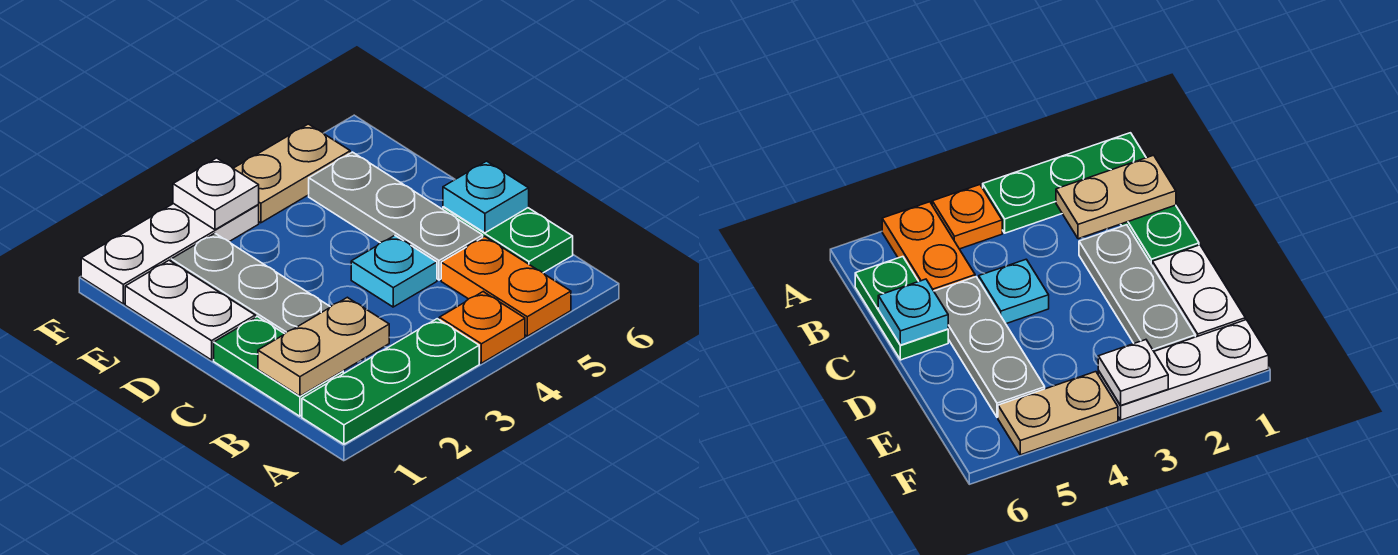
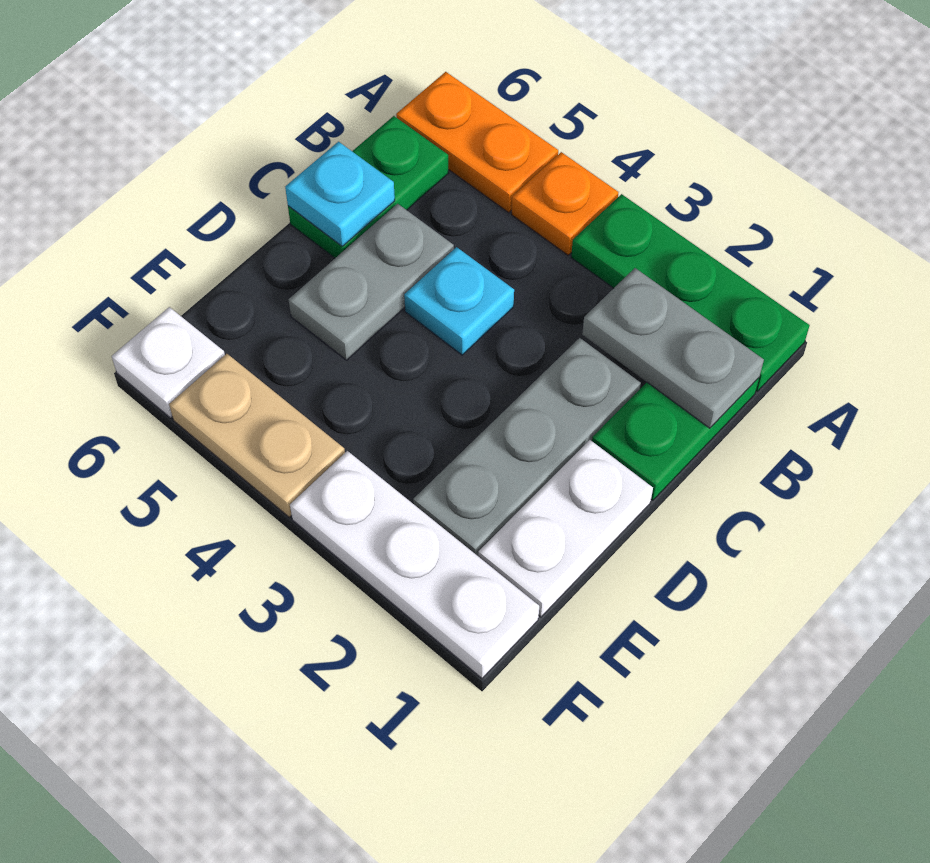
orange plate A5:B5 level 1 -> orange plate A5:A6 level 1
tan plate B1:B2 level 2 -> grey plate B1:B2 level 2
grey plate C5:E5 level 1 -> grey plate C5:D5 level 1
white plate F3 level 2 -> white plate F6 level 1

